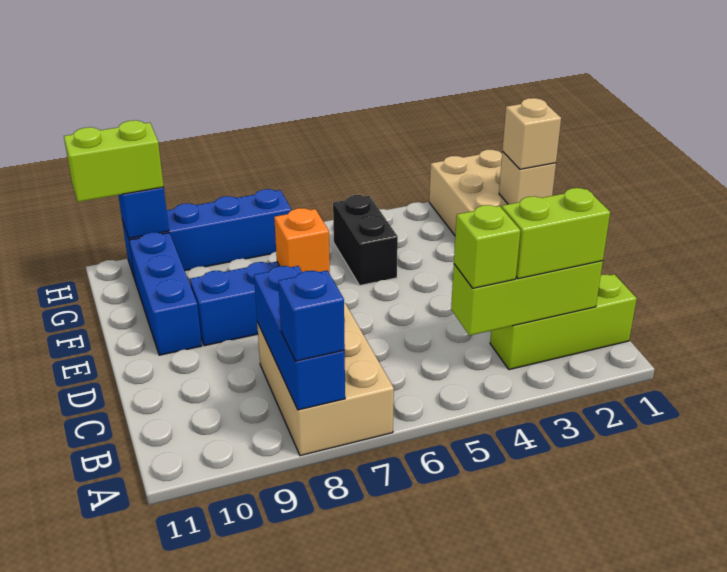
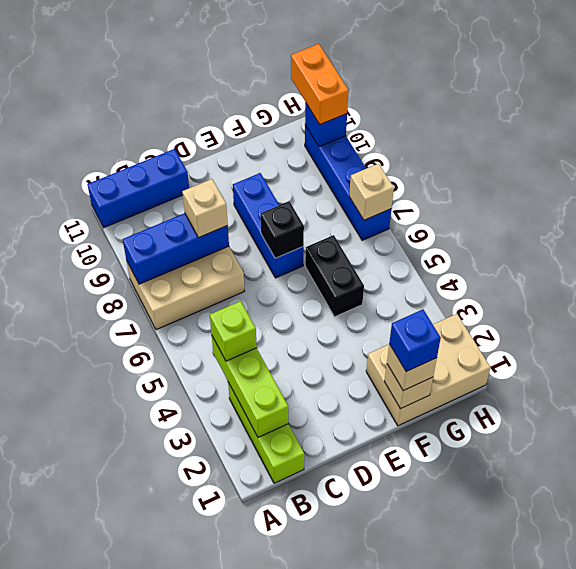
blue brick A8 level 3 -> blue brick F1 level 4
lime brick B2:B3 level 3 -> none
none -> tan brick C8 level 3
orange brick E7 level 2 -> black brick E7 level 2
blue brick E10:G10 level 1 -> blue brick A11:C11 level 1
black brick F5:G5 level 1 -> black brick F5:F6 level 1
none -> tan brick H7 level 2
lime brick H10:H11 level 3 -> orange brick H10:H11 level 3

